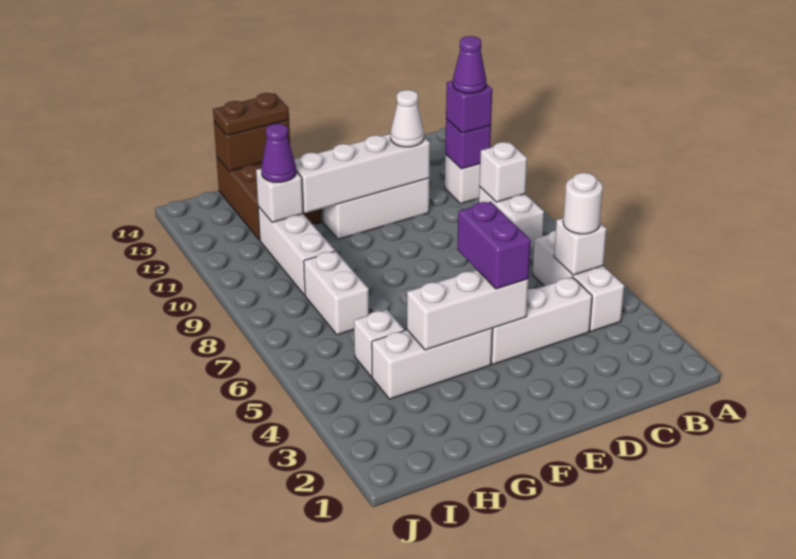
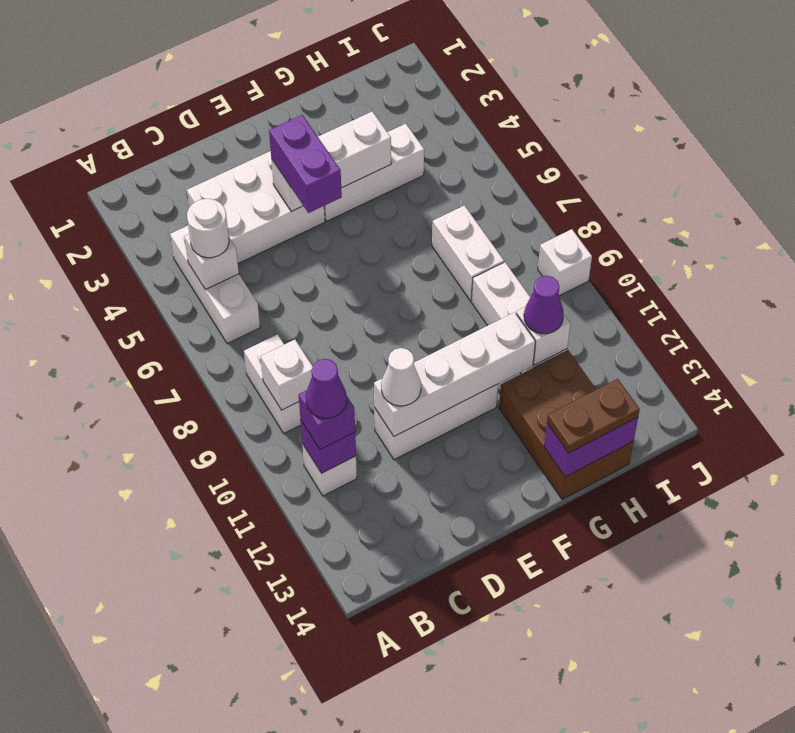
white brick C4:E4 level 1 -> white brick C3:E4 level 1
brown brick G14:H14 level 2 -> purple brick G14:H14 level 2
white brick H5 level 1 -> white brick J9 level 1

